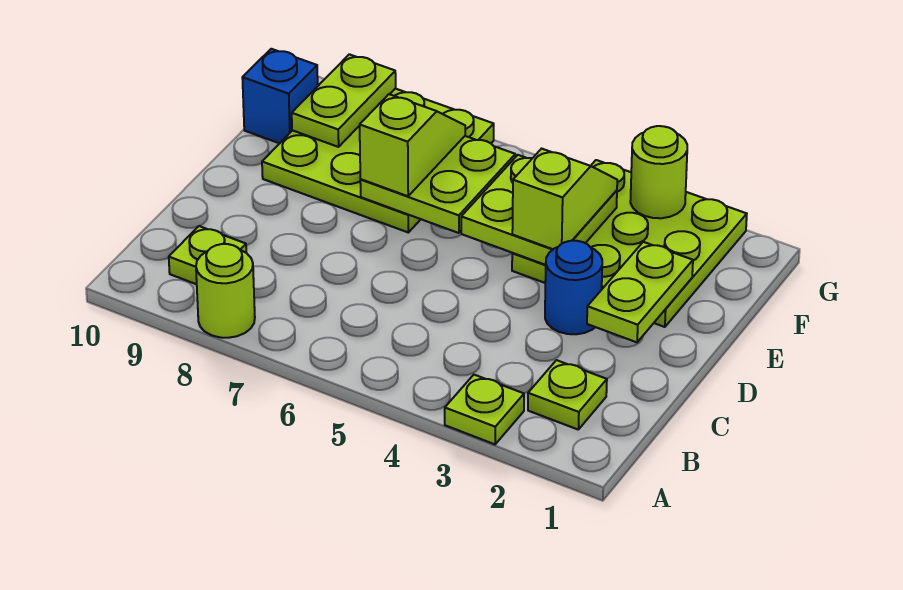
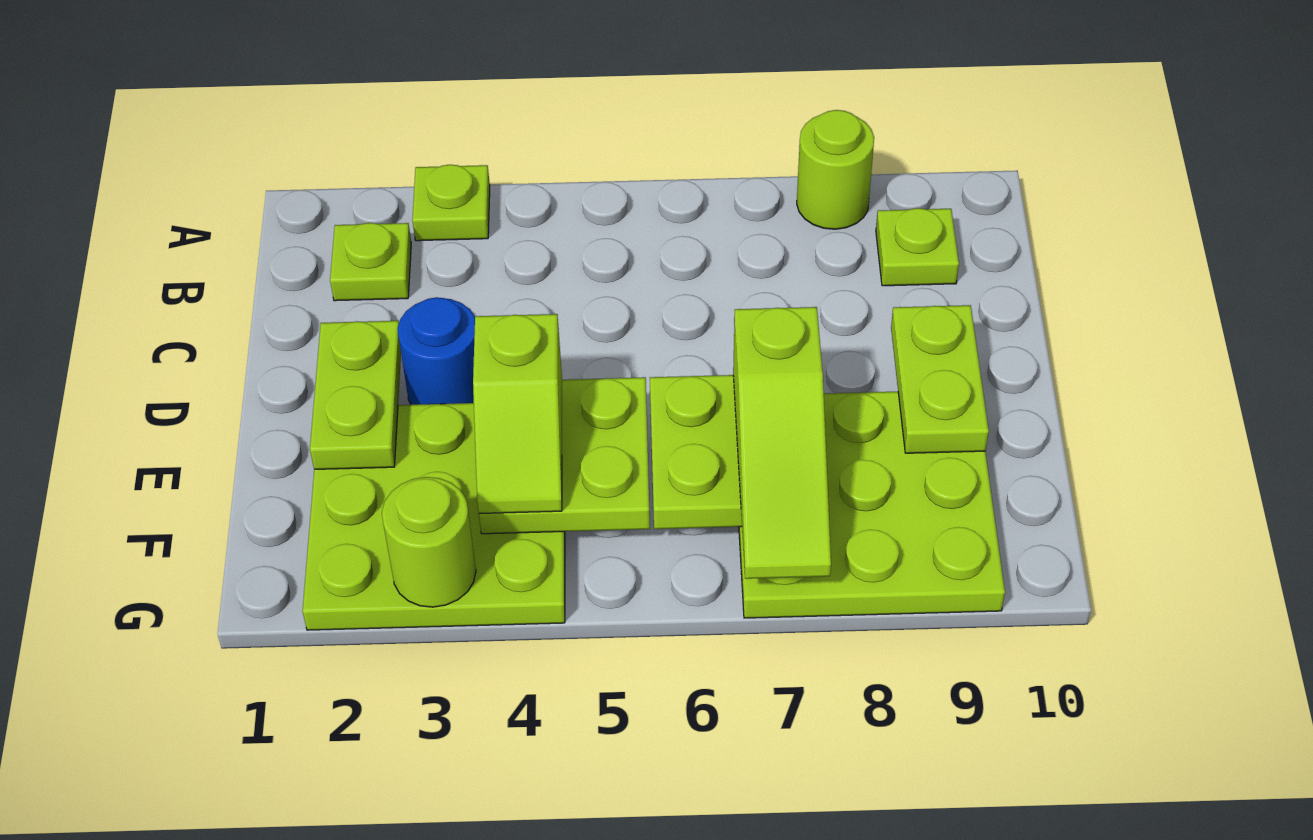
lime slope E7:F7 level 3 top E -> lime slope E7:G7 level 3 top E
lime plate F9:G9 level 2 -> lime plate D9:E9 level 2
blue brick F10 level 1 -> none

